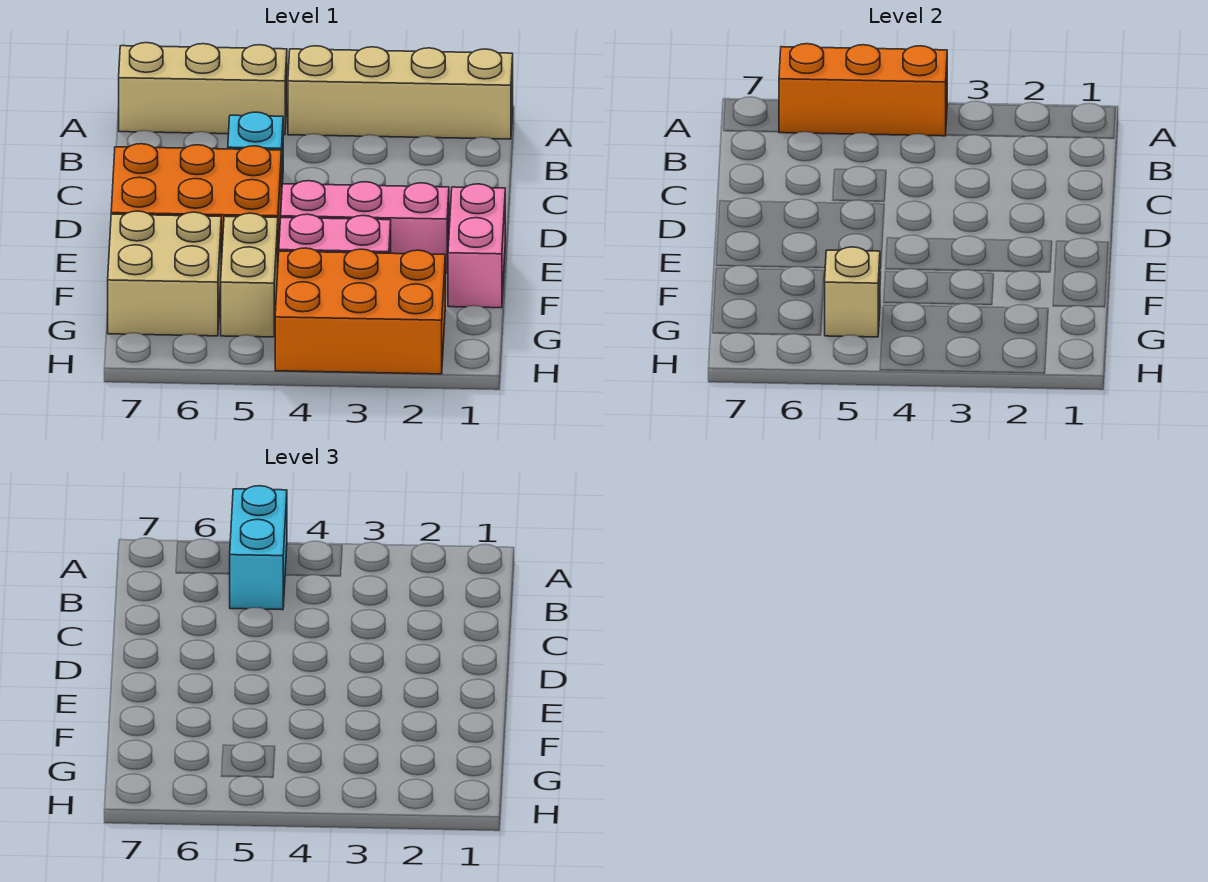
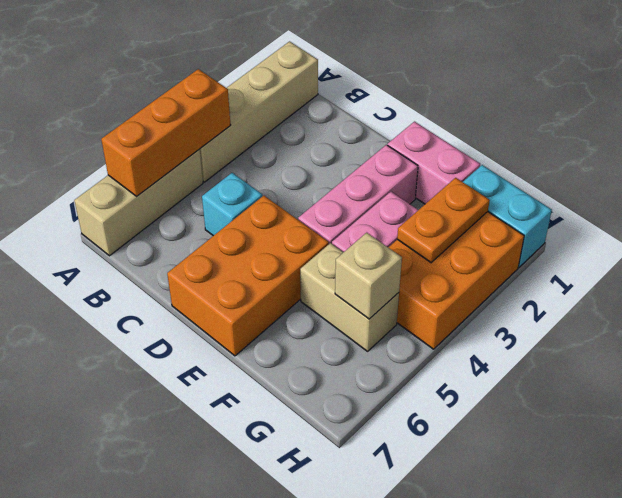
cyan brick A5:B5 level 3 -> cyan brick G1:H1 level 1
tan brick F6:G7 level 1 -> none
none -> orange plate G2:G3 level 2

